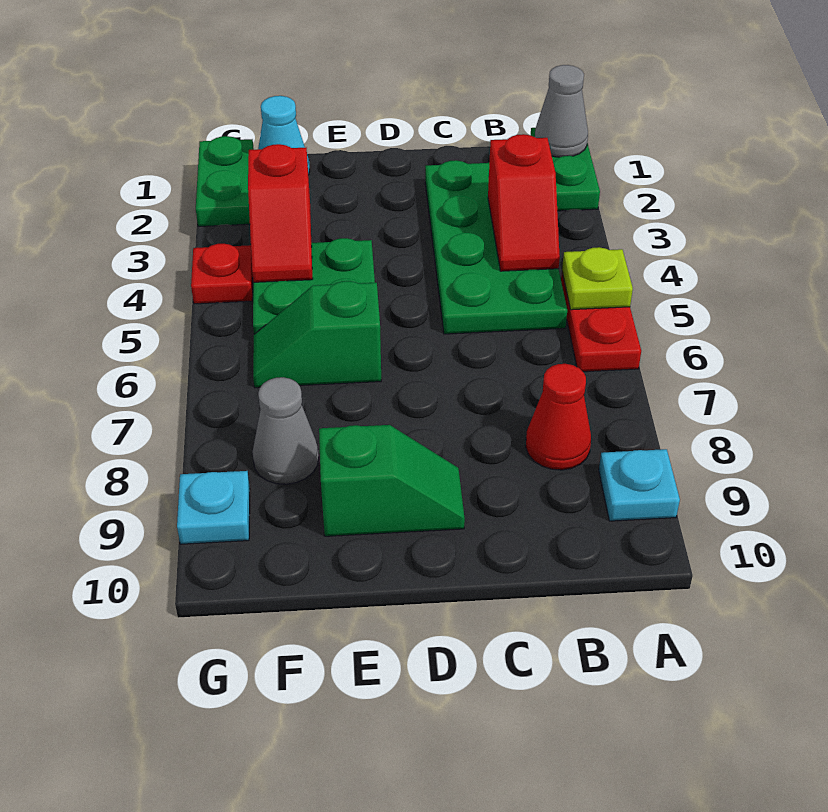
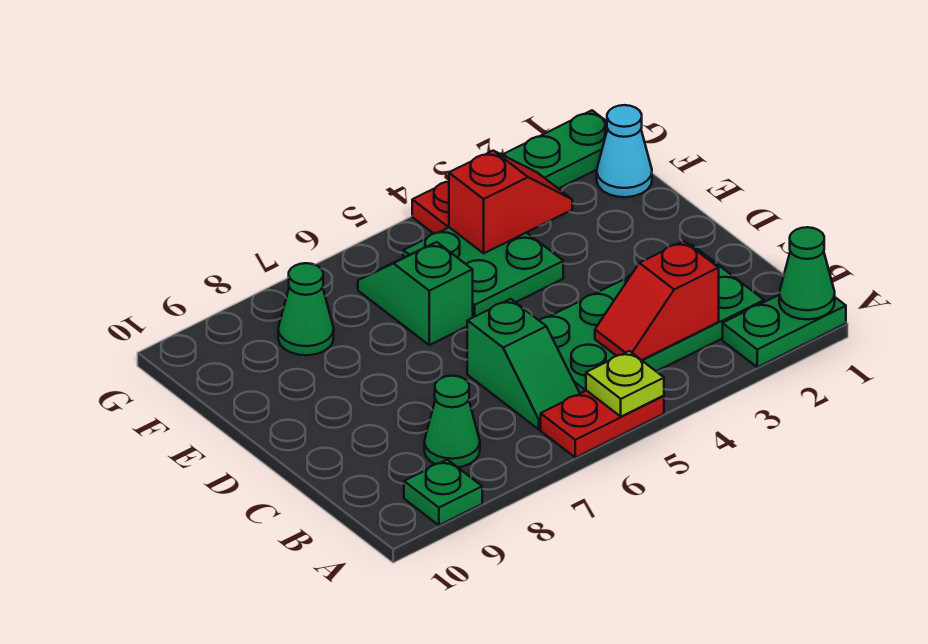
grey cone A1 level 2 -> green cone A1 level 2
cyan plate A9 level 1 -> green plate A9 level 1
red cone B8 level 1 -> green cone B8 level 1
green slope D9:E9 level 1 top E -> green slope B6:C6 level 1 top C
red slope F3:F4 level 2 top 3 -> red slope F3:F4 level 2 top 4
grey cone F8 level 1 -> green cone F8 level 1
cyan plate G9 level 1 -> none

